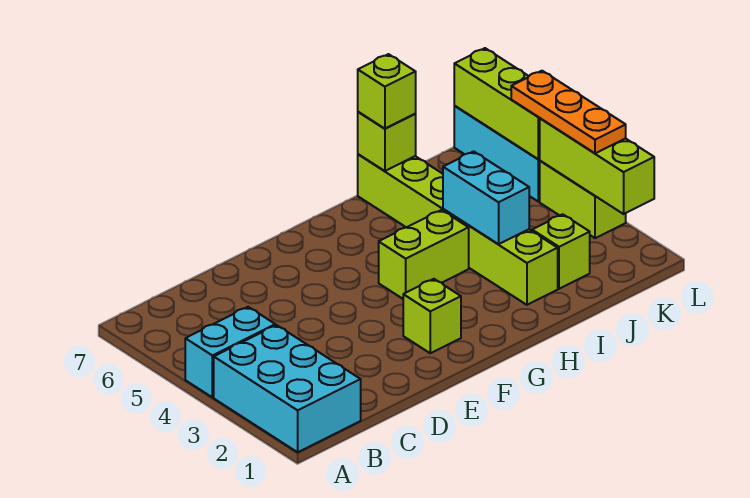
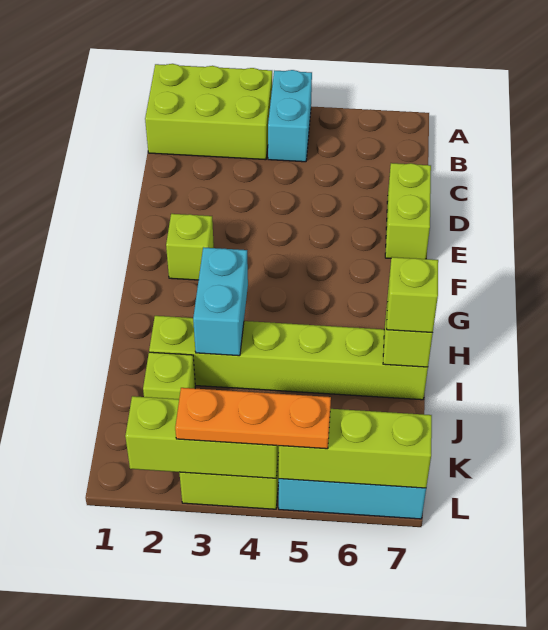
cyan brick A1:B3 level 1 -> lime brick A1:B3 level 1
lime brick G4:H4 level 1 -> lime brick D7:E7 level 1
cyan brick I3:I4 level 2 -> cyan brick H3:I3 level 2

